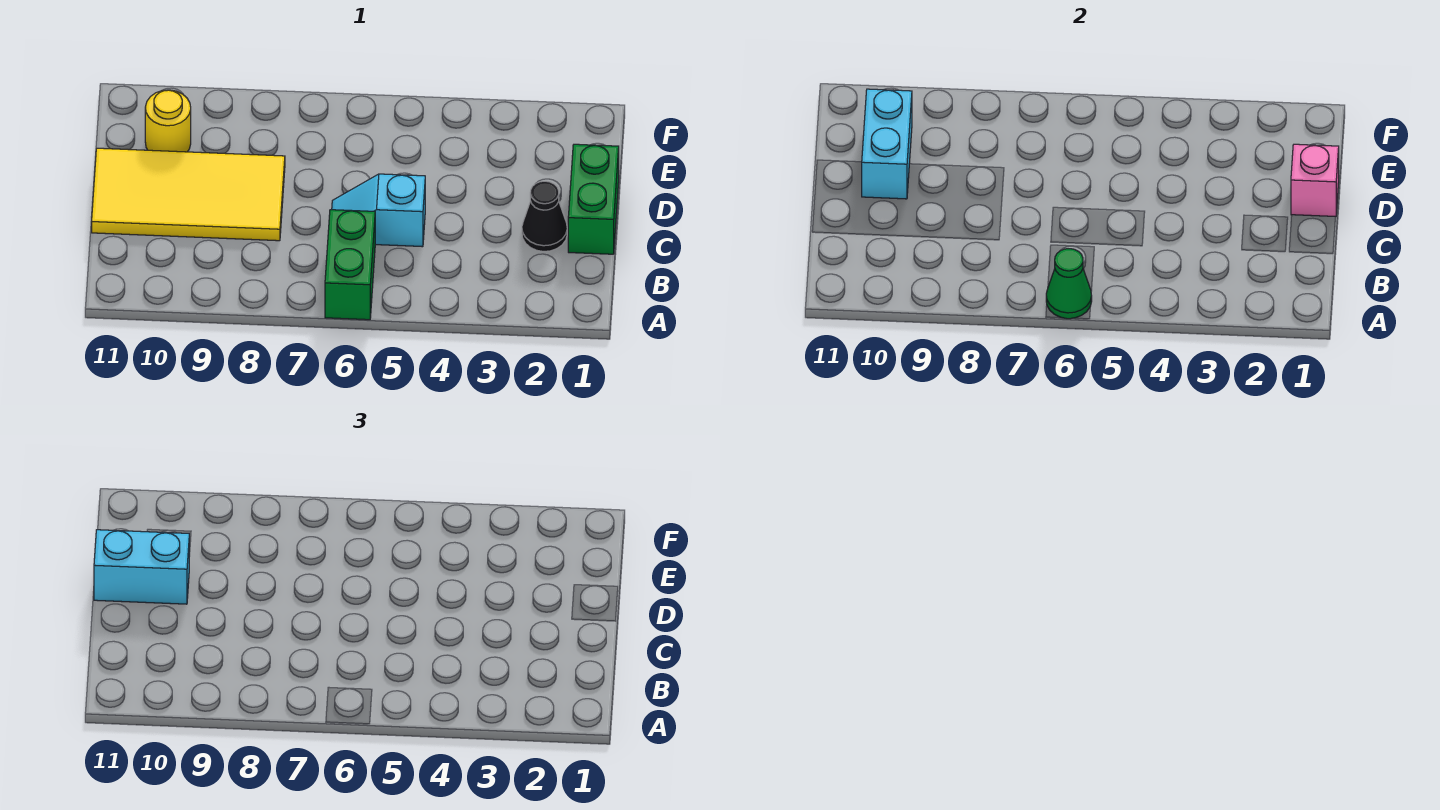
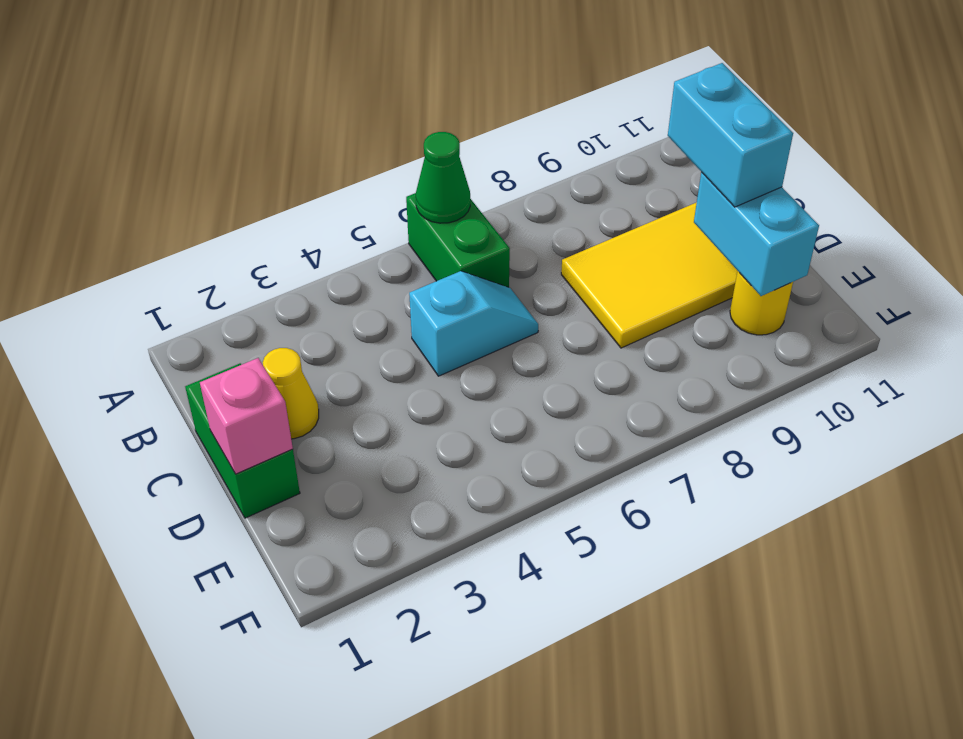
black cone C2 level 1 -> yellow cone C2 level 1
cyan brick D10:D11 level 3 -> cyan brick C10:D10 level 3

